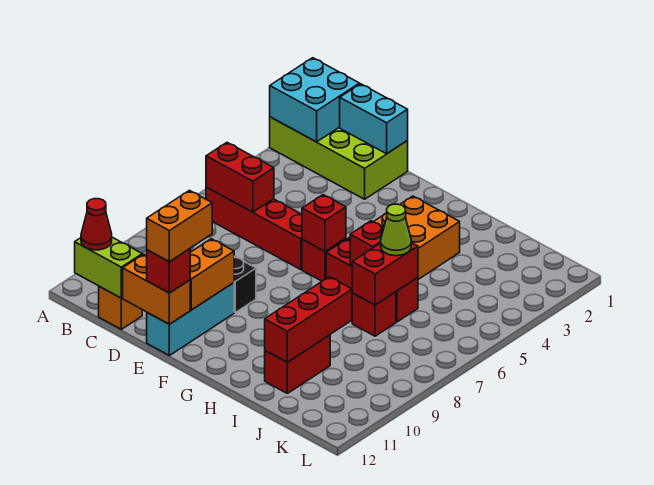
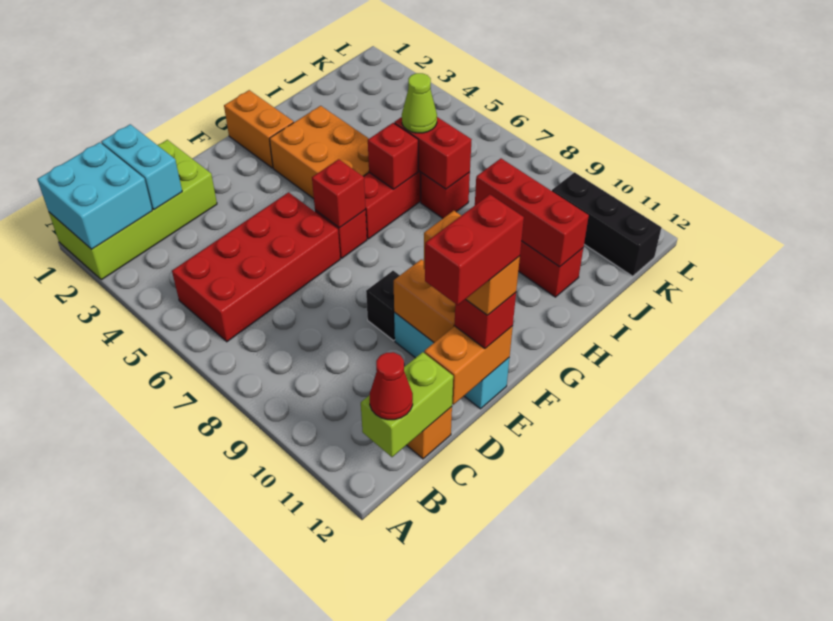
red brick B6:E6 level 1 -> red brick B5:E6 level 1
red brick B6:C6 level 2 -> red brick D12:E12 level 5
cyan brick C1:D1 level 2 -> cyan brick C1:C2 level 2
none -> orange brick G1:G2 level 1
none -> black brick K10:K12 level 1

